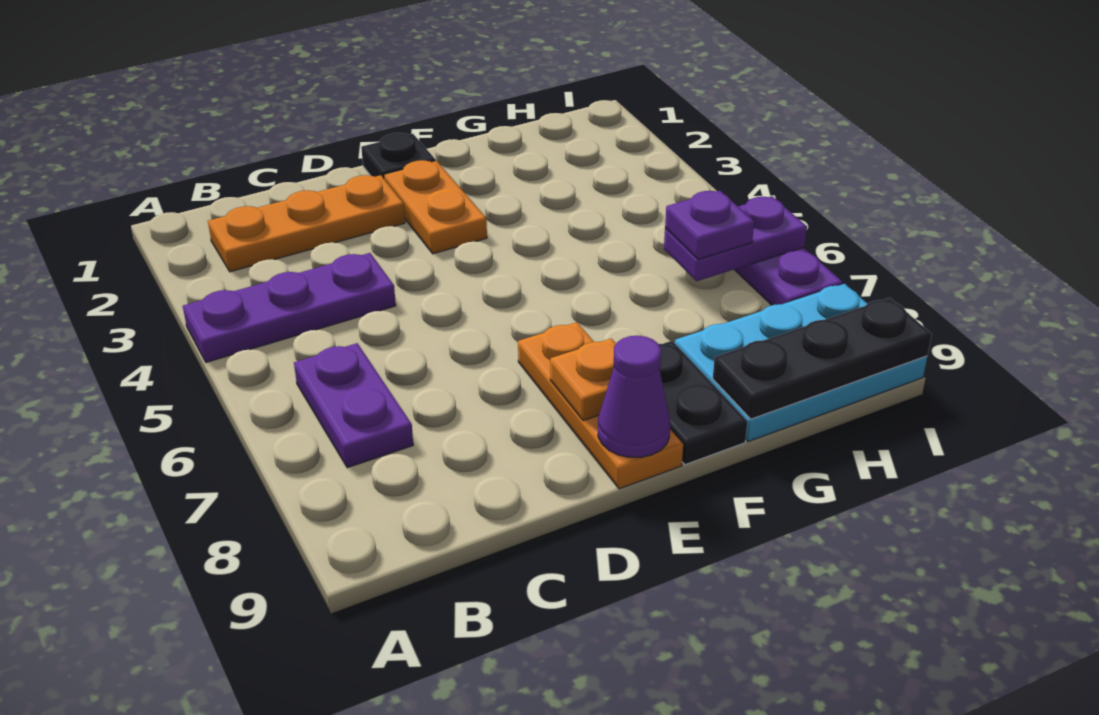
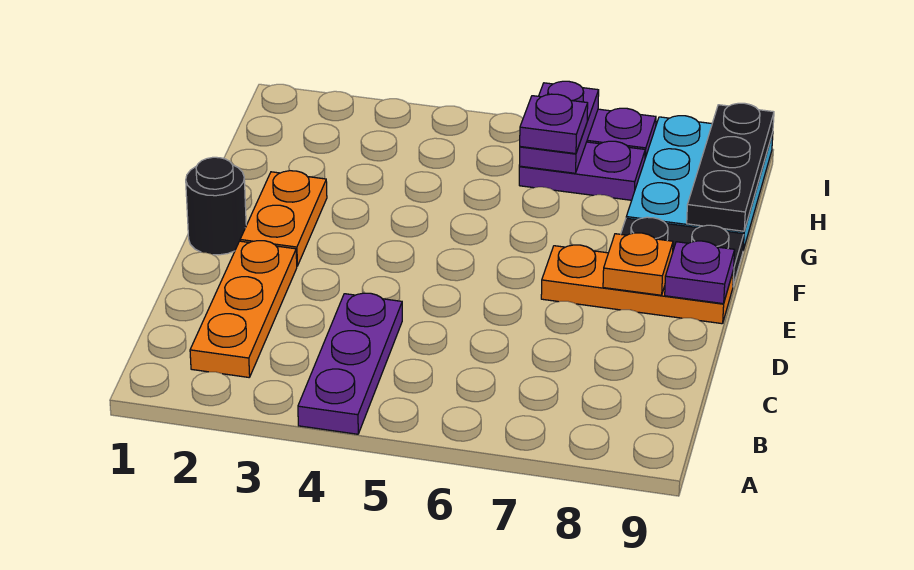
purple plate B6:B7 level 1 -> purple plate H6:H7 level 1
black plate E1 level 1 -> black round brick E1 level 1
orange plate E2:E3 level 1 -> orange plate E2:F2 level 1
purple cone E9 level 2 -> purple plate E9 level 2

